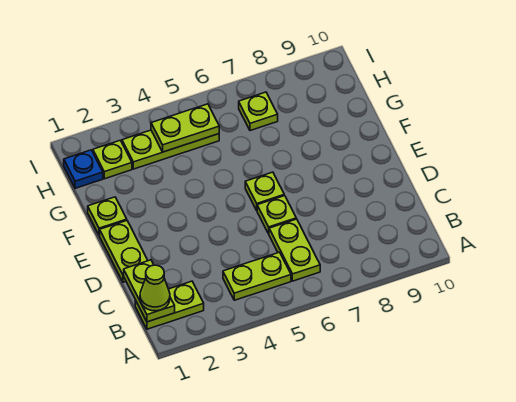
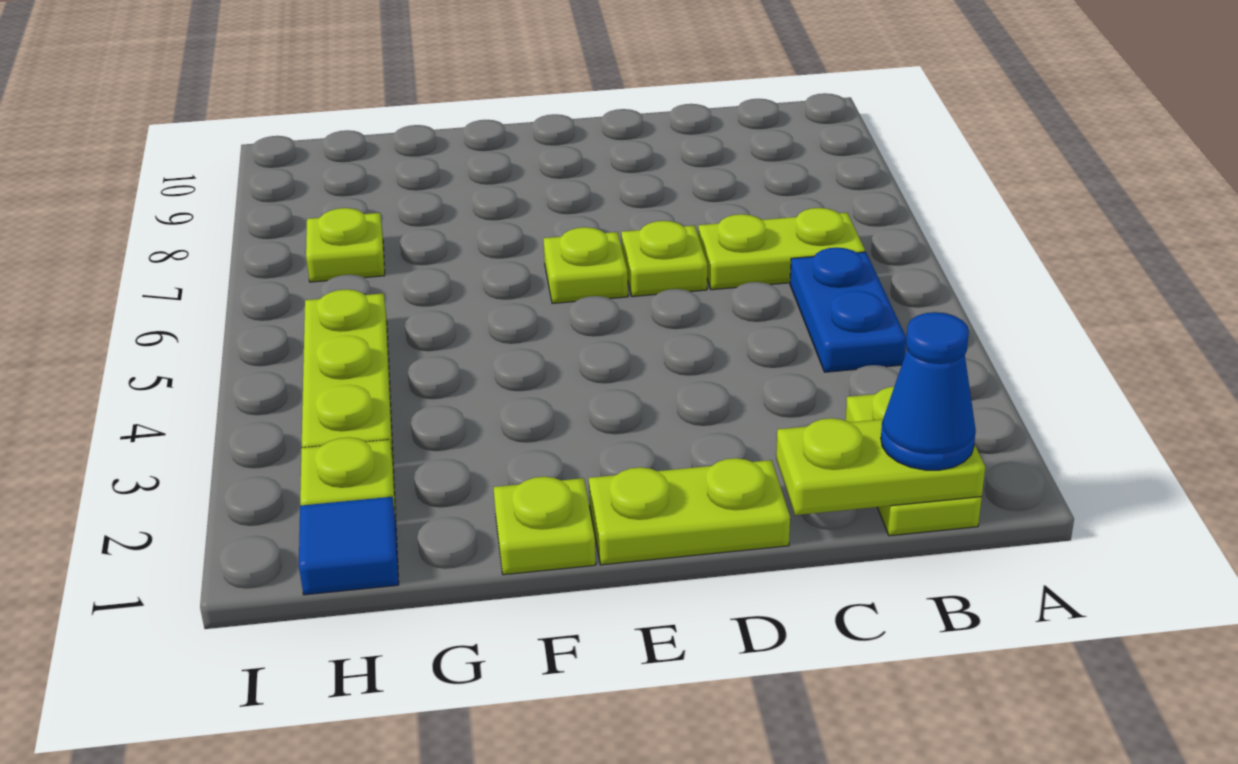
lime cone B1 level 3 -> blue cone B1 level 3
lime plate B4:B5 level 1 -> blue plate B4:B5 level 1
blue plate H1 level 1 -> blue tile H1 level 1
lime plate H4:H5 level 2 -> none

